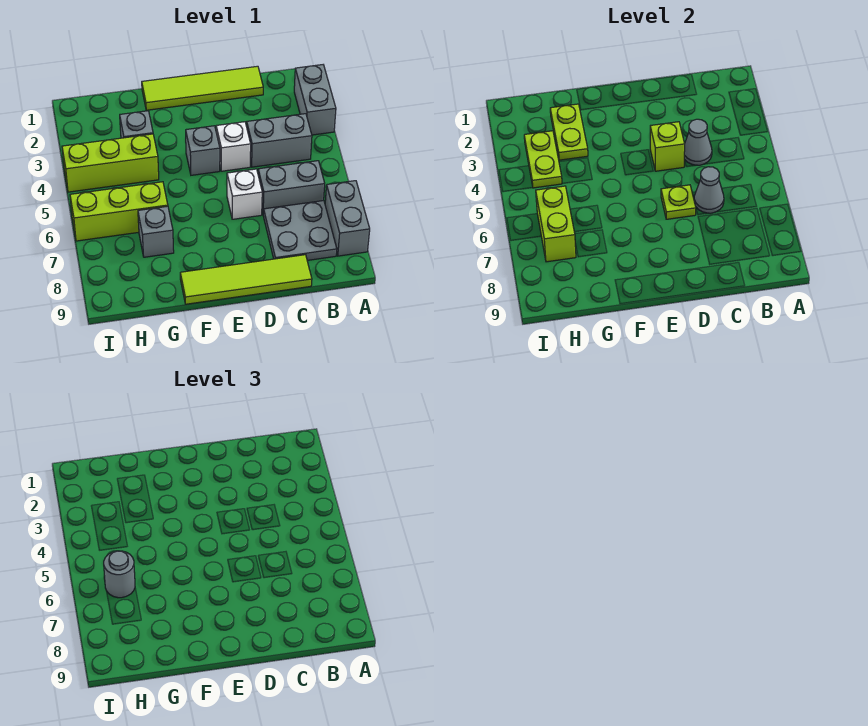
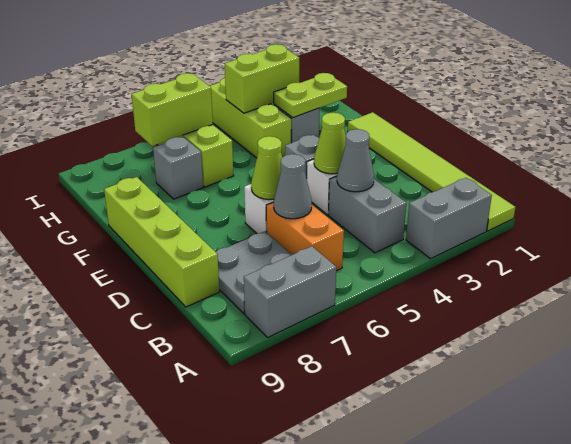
grey brick B6:C6 level 1 -> orange brick B6:C6 level 1
lime tile C1:F1 level 1 -> lime tile A1:F1 level 1
lime tile C9:F9 level 1 -> lime brick C9:F9 level 1
lime brick D4 level 2 -> lime cone D4 level 2
lime plate D6 level 2 -> lime cone D6 level 2
lime plate H3:H4 level 2 -> lime brick H3:H4 level 2
grey round brick H6 level 3 -> none

